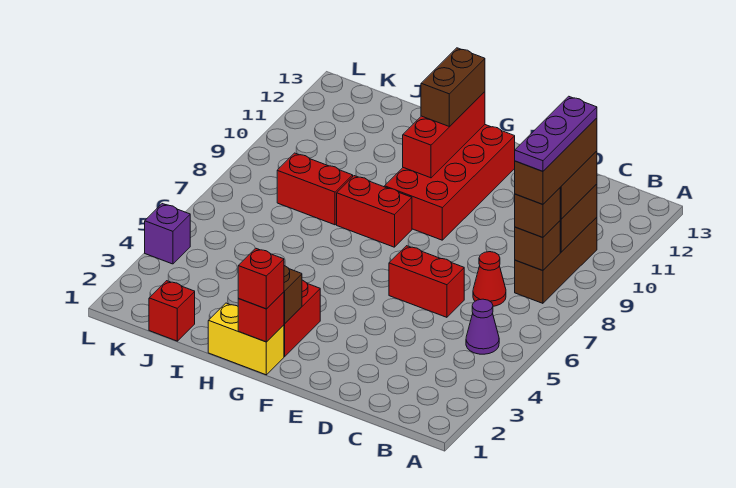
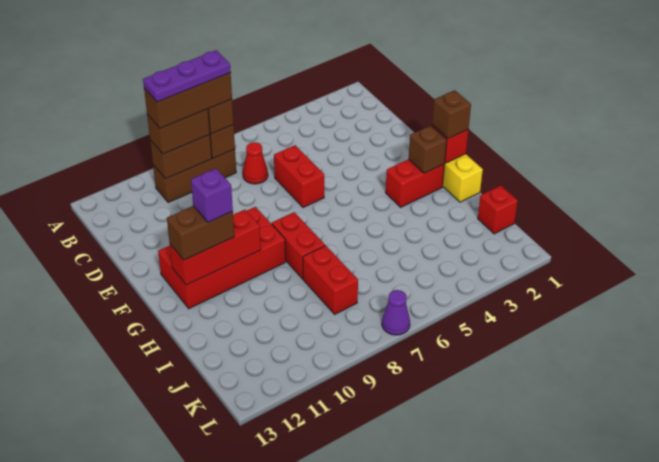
purple cone B5 level 1 -> purple cone L7 level 1
red brick G1 level 3 -> brown brick G1 level 3
purple brick L4 level 1 -> purple brick G11 level 4

